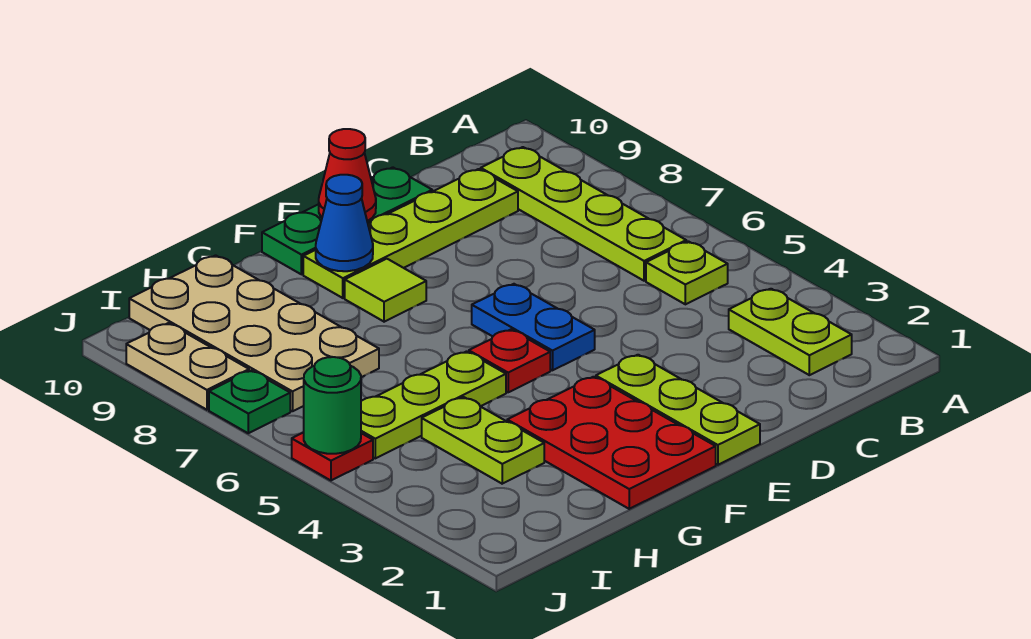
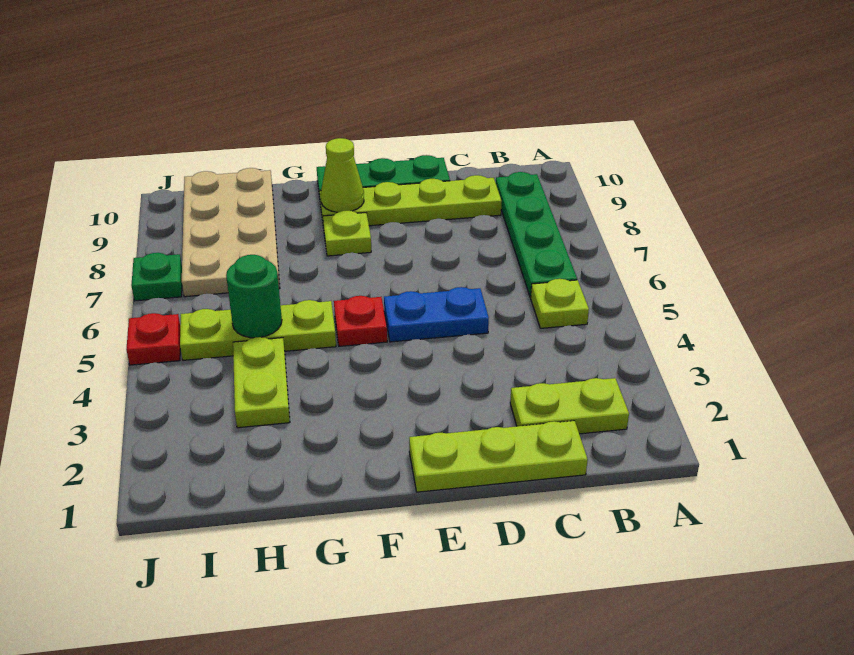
lime plate B2:B3 level 1 -> lime plate B2:C2 level 1
lime plate B6:B9 level 1 -> green plate B6:B9 level 1
lime plate E1:E3 level 1 -> lime plate C1:E1 level 1
blue plate E5:E6 level 1 -> blue plate D5:E5 level 1
red cone E10 level 2 -> none
red plate F1:G3 level 1 -> none
lime tile F8 level 1 -> lime plate F8 level 1
blue cone F9 level 2 -> lime cone F9 level 2
green round brick J5 level 2 -> green round brick H5 level 2
tan plate J8:J9 level 1 -> none

